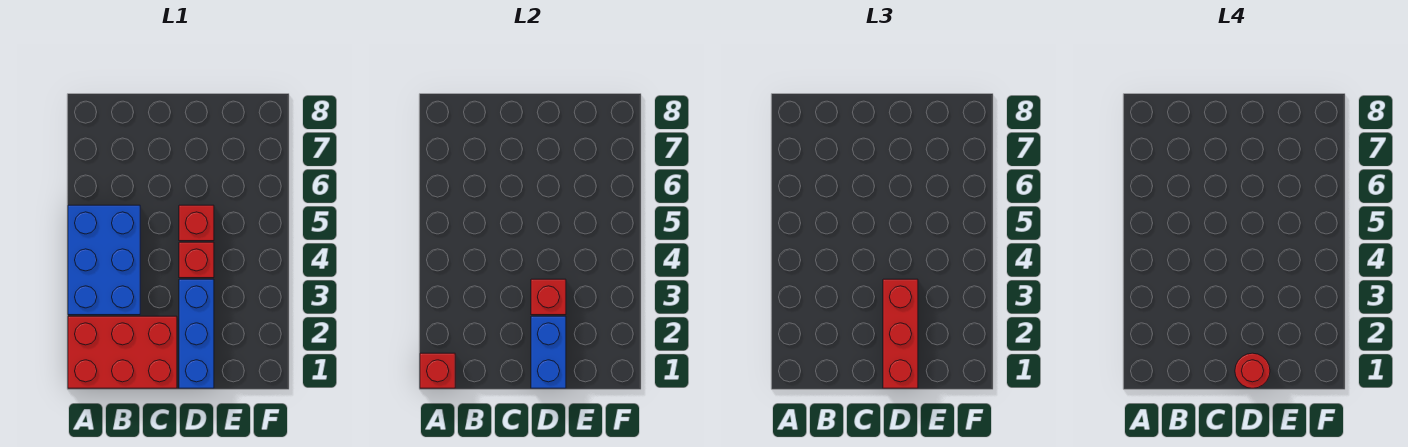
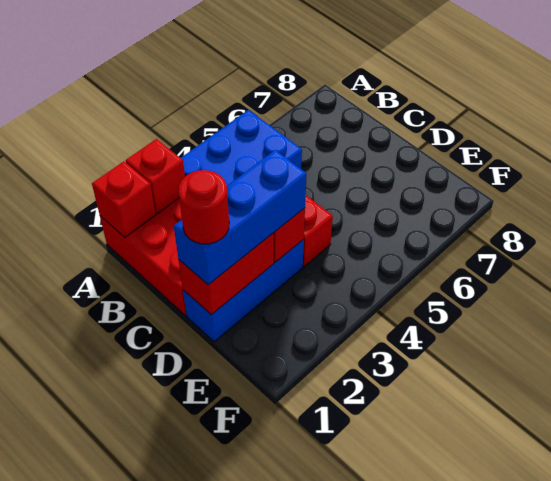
blue brick D1:D2 level 2 -> red brick D1:D2 level 2
red brick D1:D3 level 3 -> blue brick D1:D3 level 3
red brick D5 level 1 -> red brick A2 level 2

